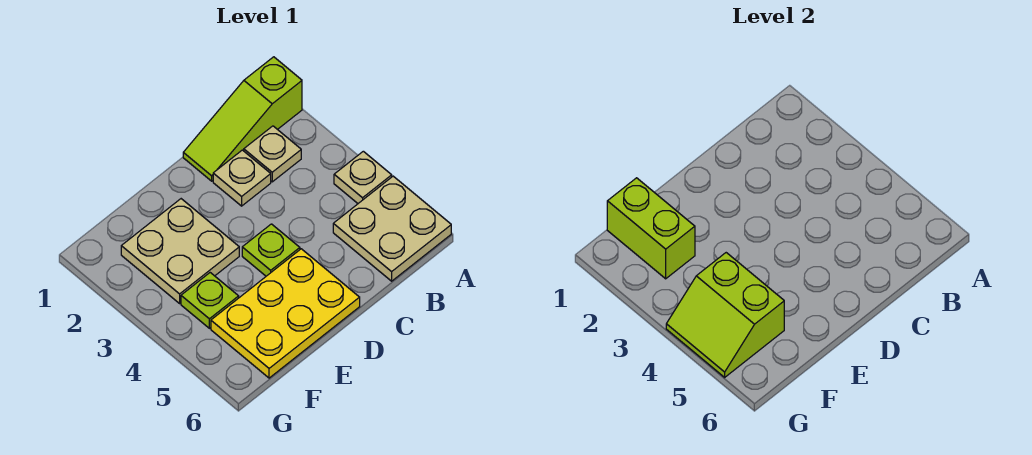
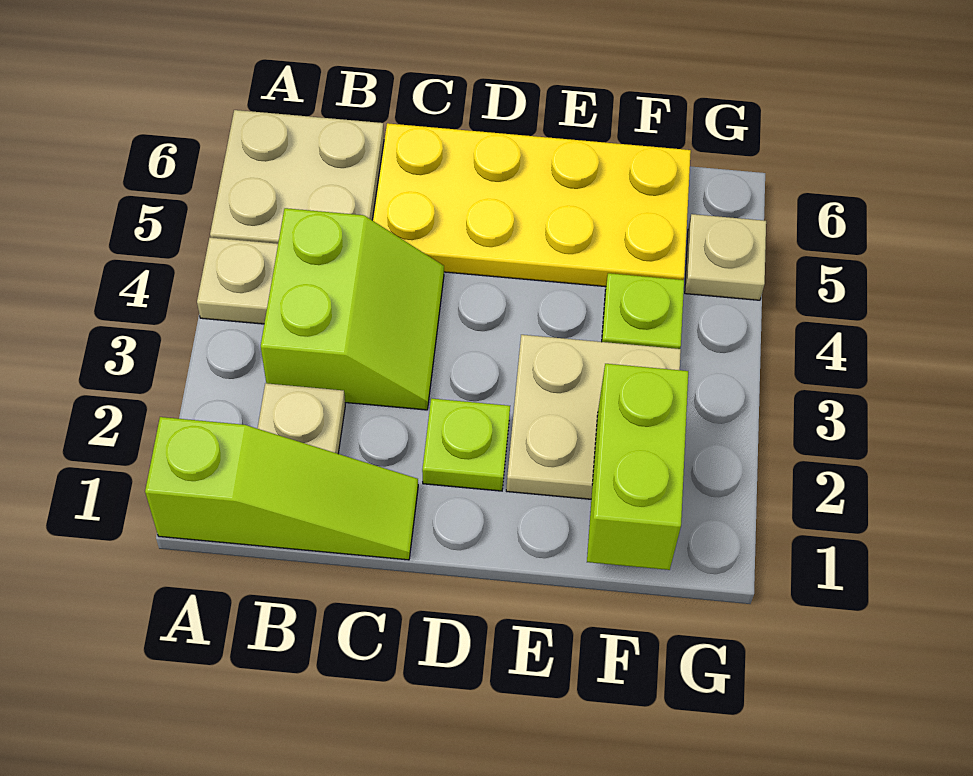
tan plate C2 level 1 -> tan plate G5 level 1
lime plate D4 level 1 -> lime plate D2 level 1
yellow plate D5:F6 level 1 -> yellow plate C5:F6 level 1
lime slope F4:G5 level 2 top F -> lime slope B3:C4 level 1 top B

